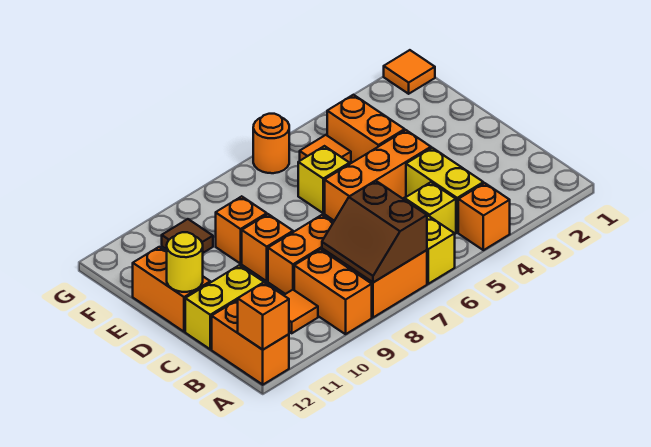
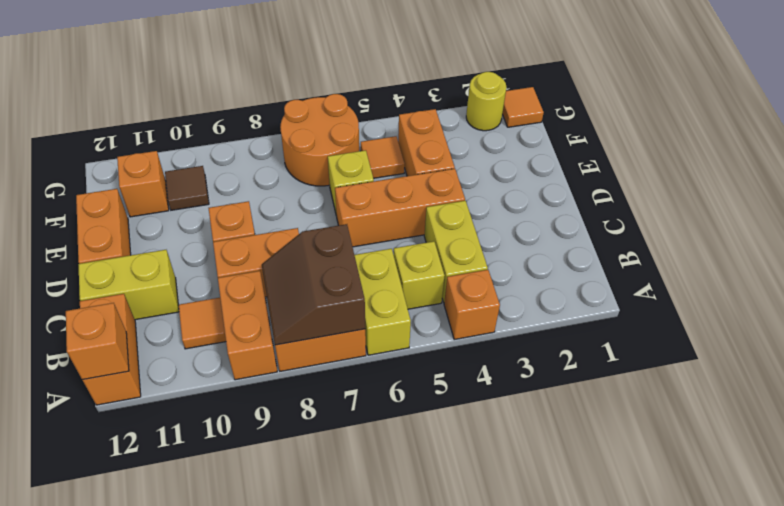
yellow round brick D12 level 2 -> yellow round brick G2 level 1
orange brick E9 level 1 -> orange brick F11 level 1
orange round brick G6 level 1 -> orange round brick F6:G7 level 1

